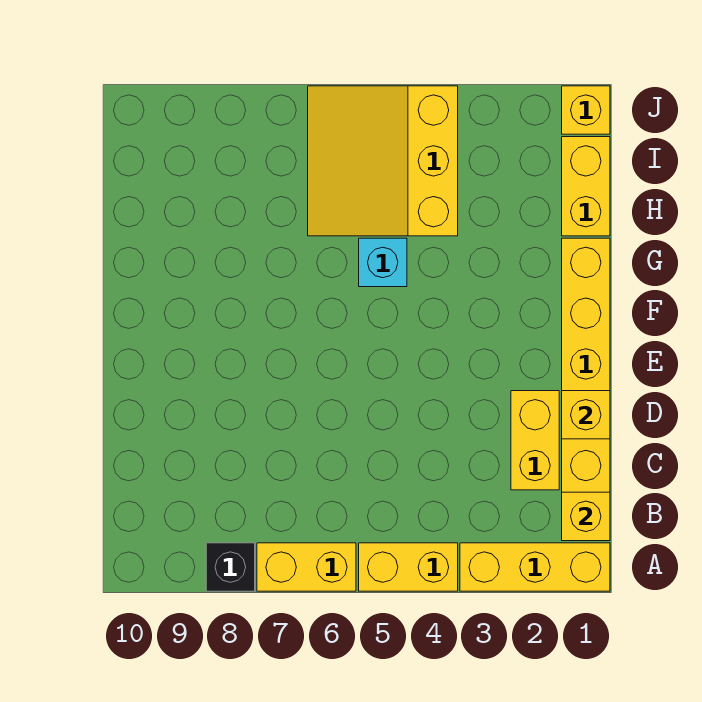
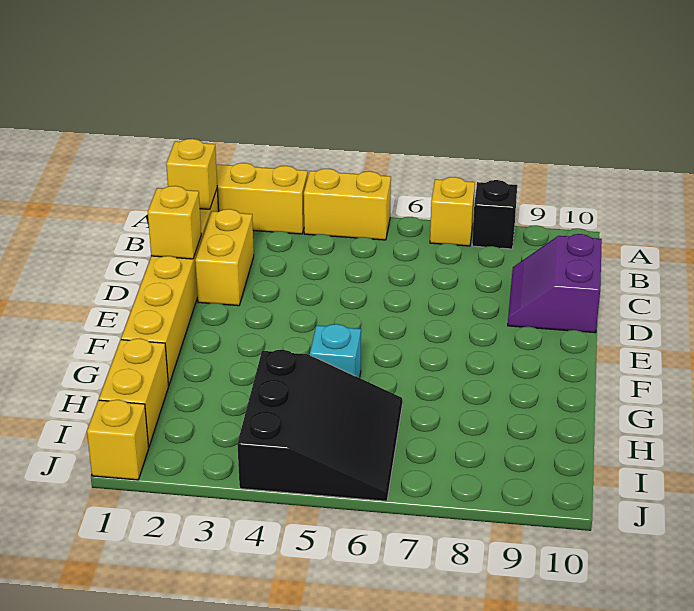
yellow brick A6:A7 level 1 -> yellow brick A7 level 1
none -> purple slope C9:D10 level 1 top 10
yellow slope H4:J6 level 1 top 4 -> black slope H4:J6 level 1 top 4

